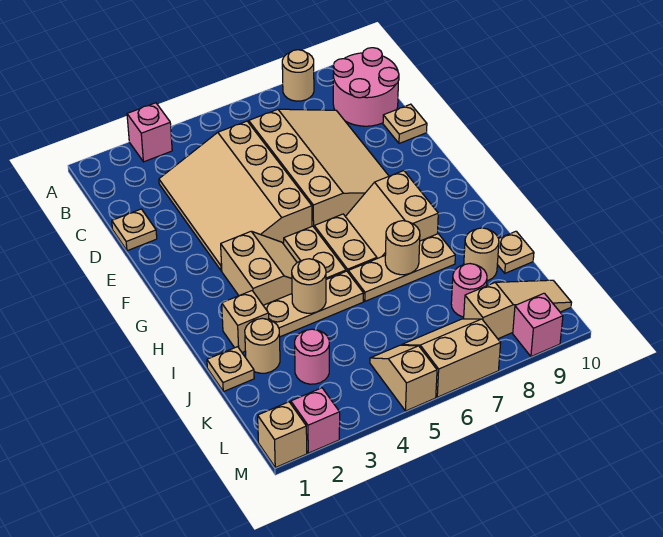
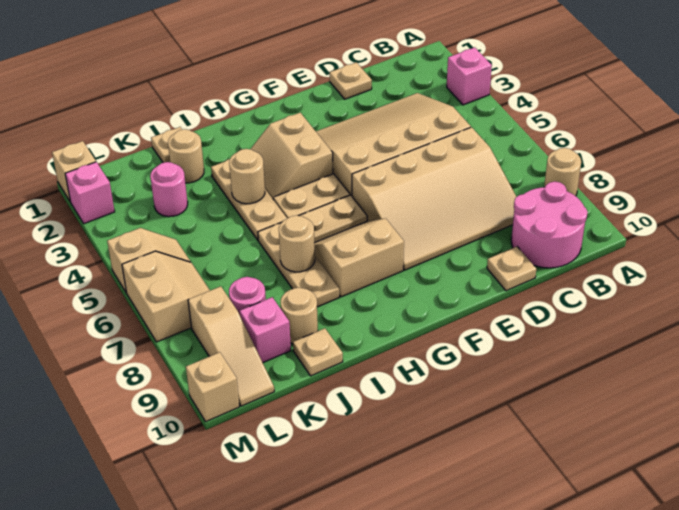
tan slope G3:H4 level 1 top 3 -> tan slope G3:H4 level 1 top G
tan brick I2 level 1 -> tan brick M10 level 1
pink brick M9 level 1 -> pink brick K9 level 1

